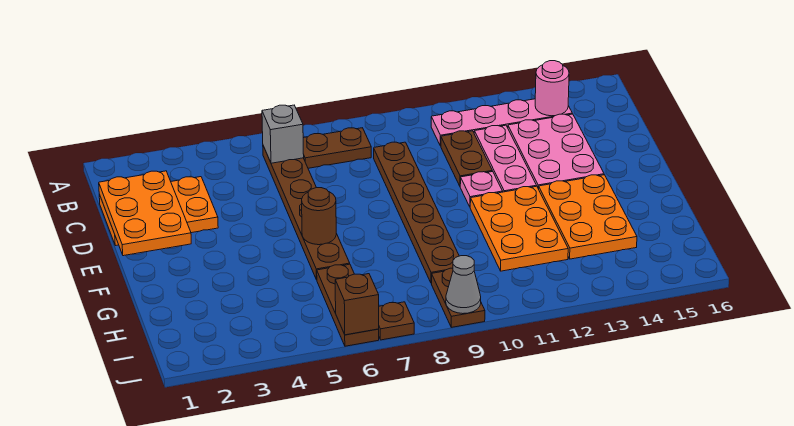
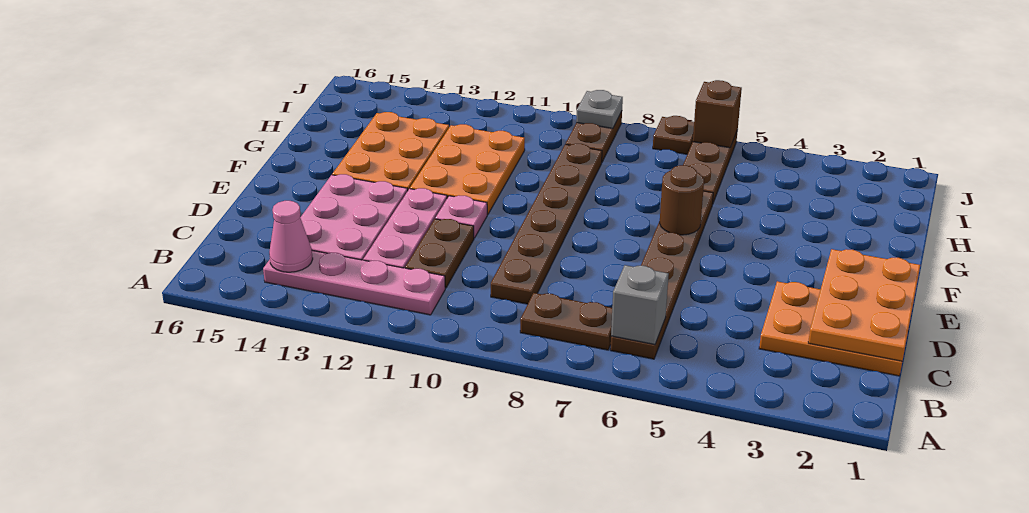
pink round brick B14 level 2 -> pink cone B14 level 2
grey cone J9 level 2 -> grey plate J9 level 2

